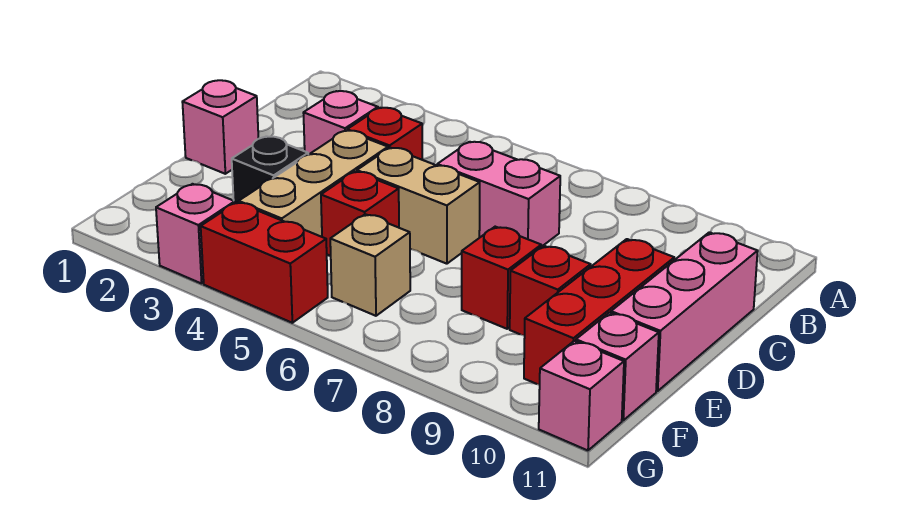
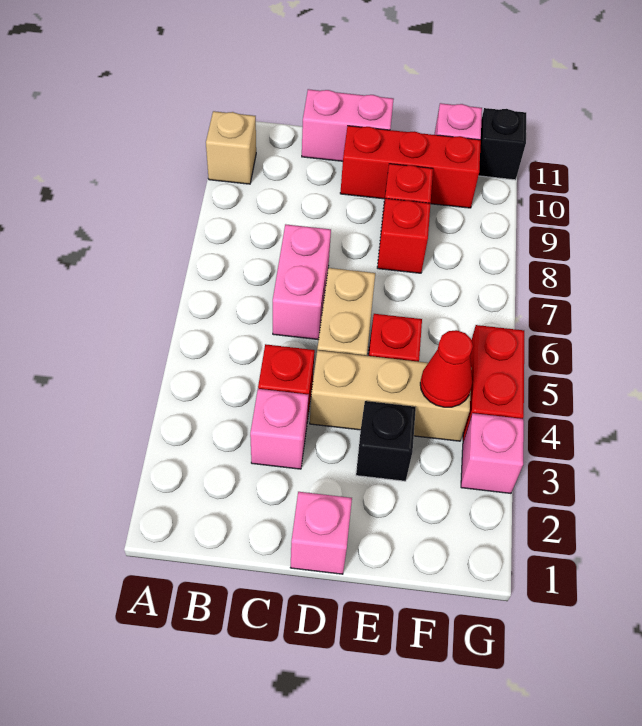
pink brick C11:E11 level 1 -> pink brick C11:D11 level 1
none -> red cone F4 level 2
tan brick F6 level 1 -> tan brick A10 level 1
pink brick G11 level 1 -> black brick G11 level 1

